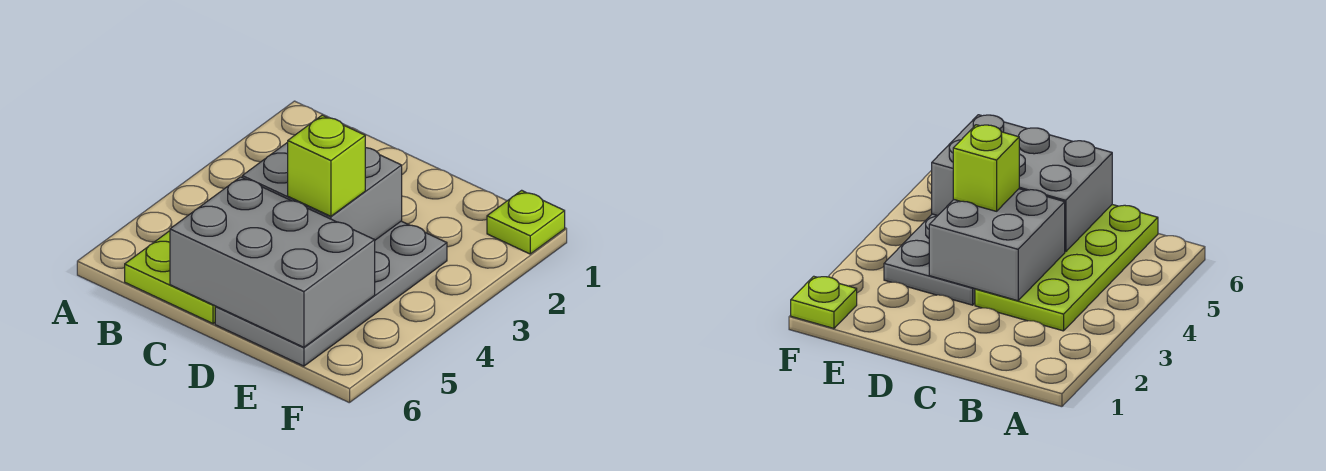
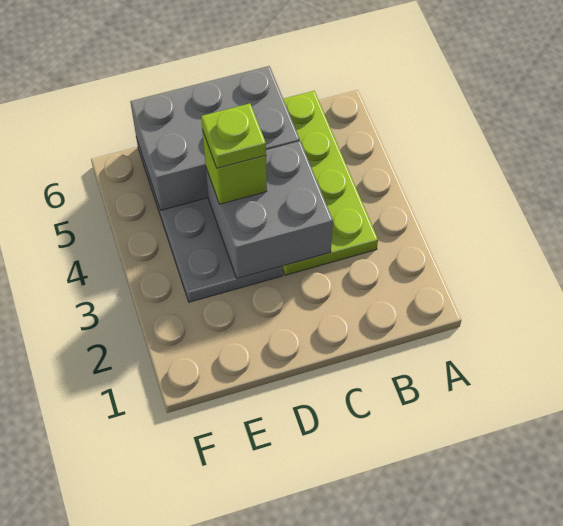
lime plate F1 level 1 -> lime plate D4 level 4

